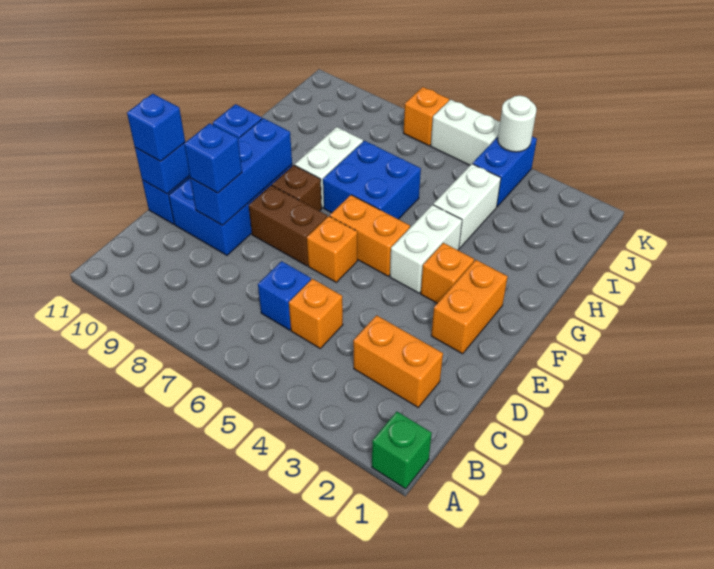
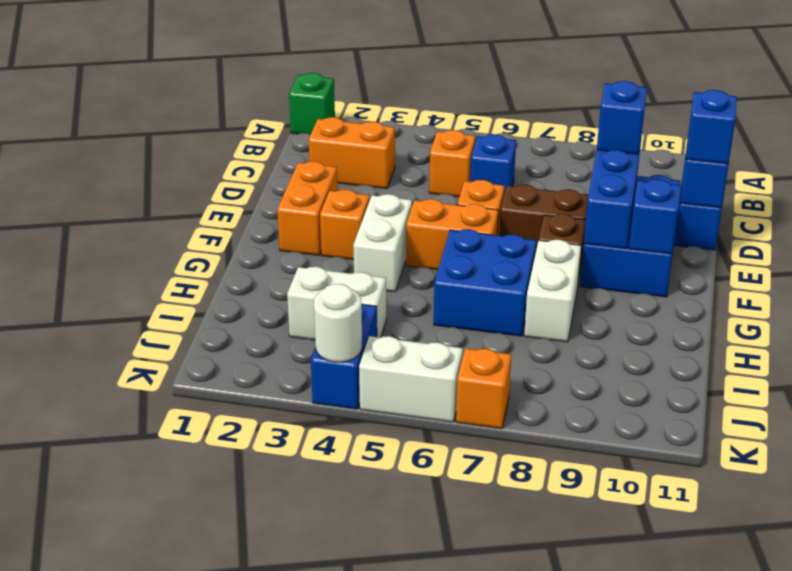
white brick H4:I4 level 1 -> white brick I3:I4 level 1

